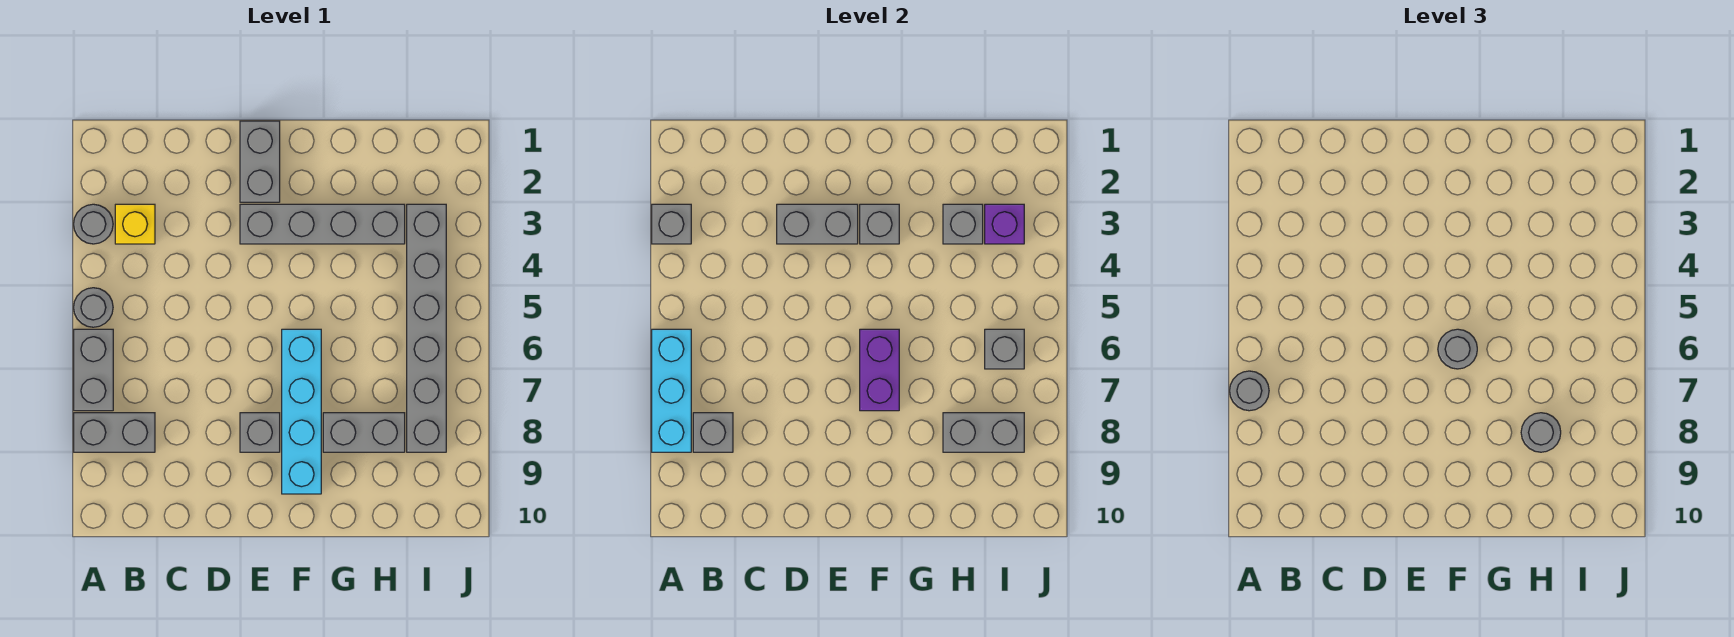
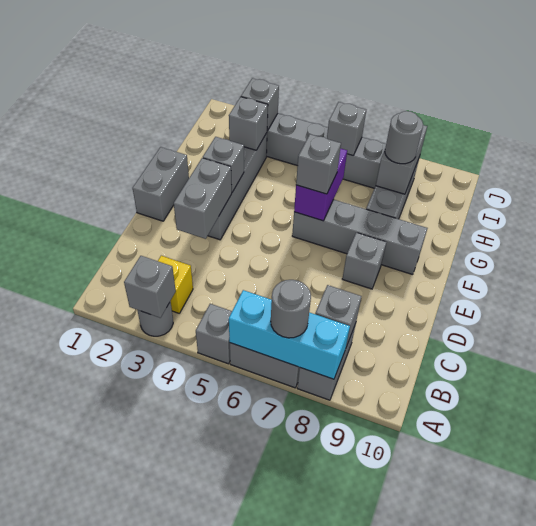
grey round brick A5 level 1 -> grey brick A5 level 1
grey brick E1:E2 level 1 -> grey brick E1:F1 level 1
cyan brick F6:F9 level 1 -> grey brick F6:F9 level 1
purple brick F6:F7 level 2 -> purple brick F6:G6 level 2
grey round brick F6 level 3 -> grey brick F6 level 3
purple brick I3 level 2 -> grey brick I3 level 2

